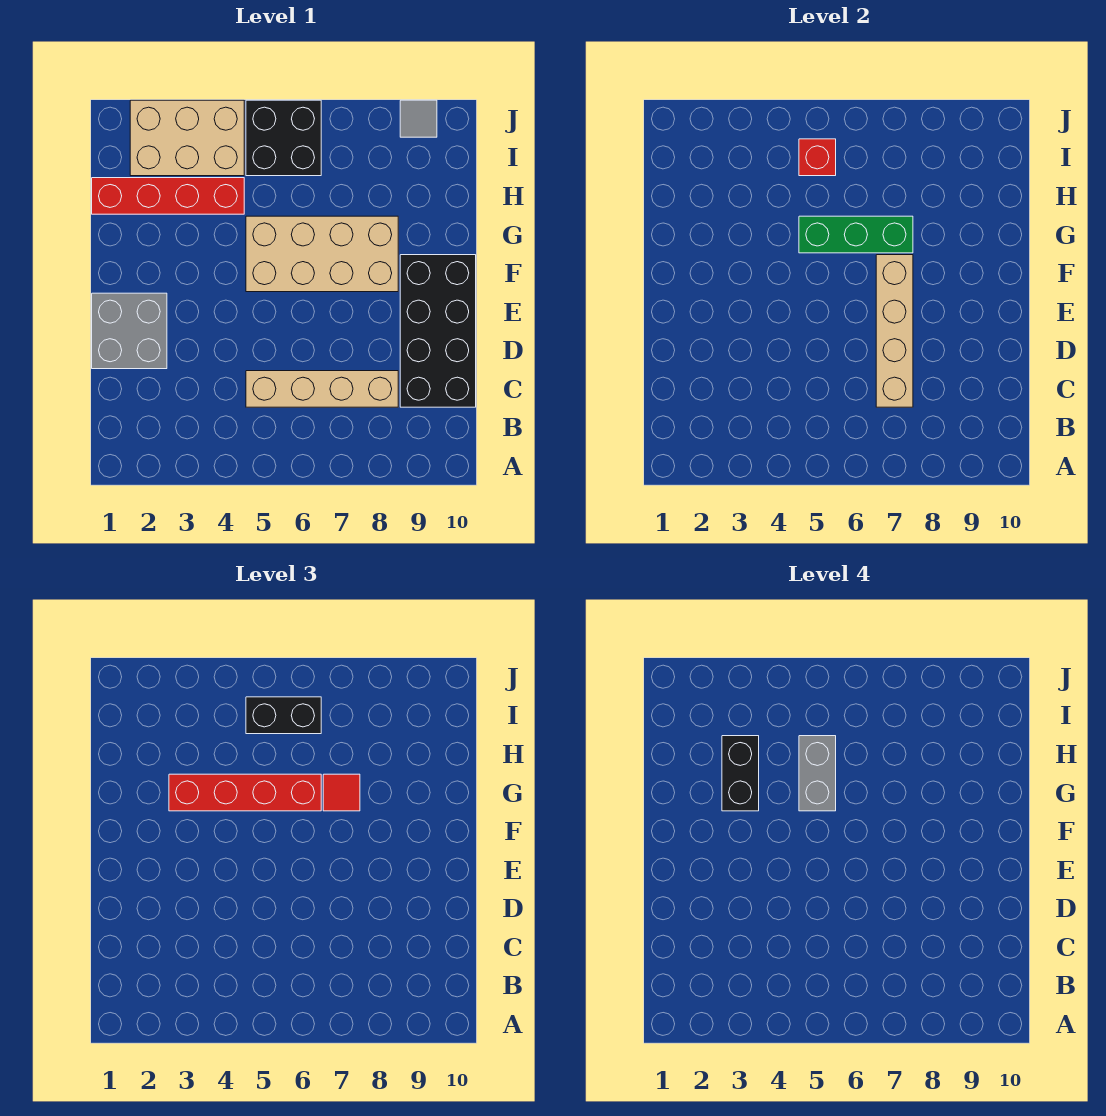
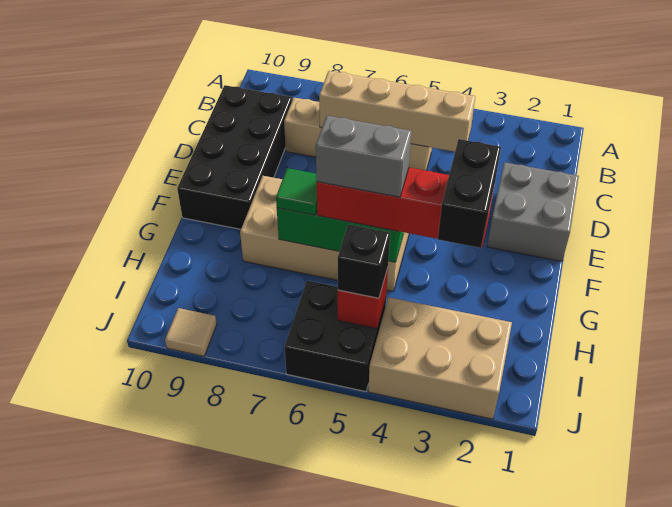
tan brick C7:F7 level 2 -> tan brick C4:C7 level 2
grey brick G5:H5 level 4 -> grey brick G5:G6 level 4
red tile G7 level 3 -> green tile G7 level 3
red brick H1:H4 level 1 -> none
black brick I5:I6 level 3 -> black brick I5 level 3
grey tile J9 level 1 -> tan tile J9 level 1

